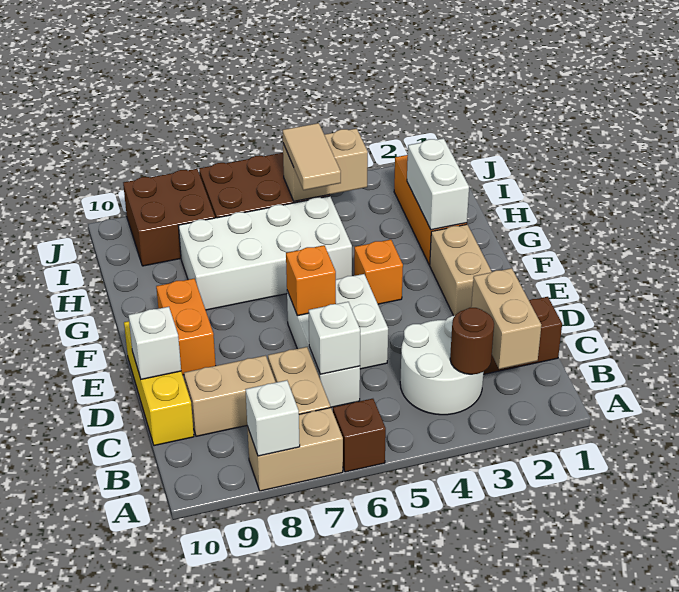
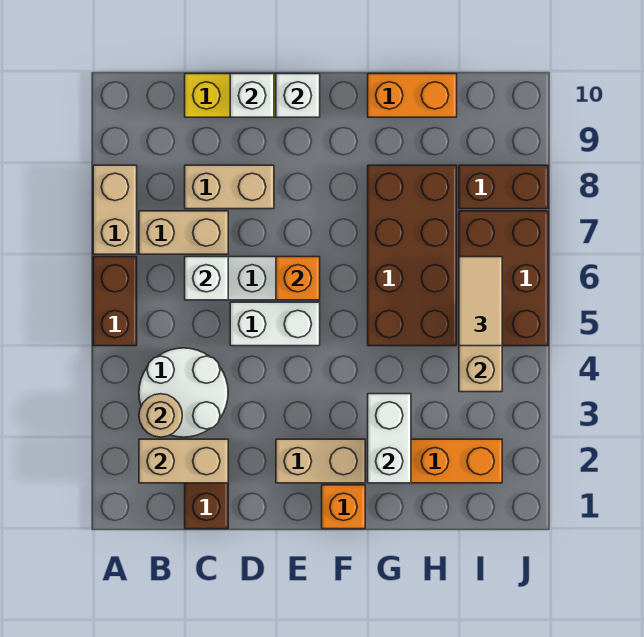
brown brick A6 level 1 -> brown brick A5:A6 level 1
white brick A8 level 2 -> white brick E10 level 2
brown round brick B3 level 2 -> tan round brick B3 level 2
tan brick C8:C9 level 1 -> tan brick C8:D8 level 1
orange brick E9:F9 level 1 -> orange brick G10:H10 level 1
orange brick F4 level 1 -> orange brick F1 level 1
white brick G2:H2 level 2 -> white brick G2:G3 level 2
white brick G5:H8 level 1 -> brown brick G5:H8 level 1
tan tile H5:I5 level 3 -> tan tile I5:I6 level 3
brown brick I8:J9 level 1 -> brown brick I8:J8 level 1

